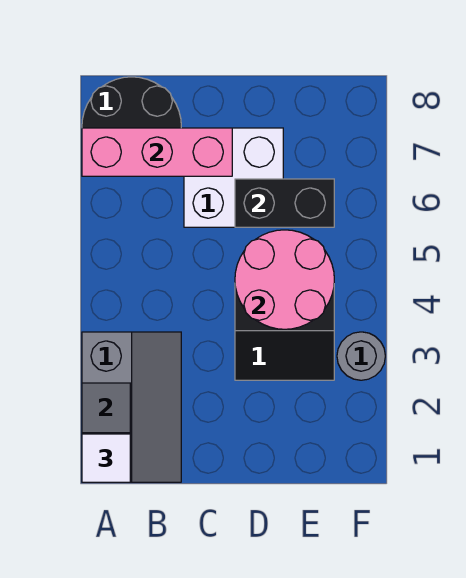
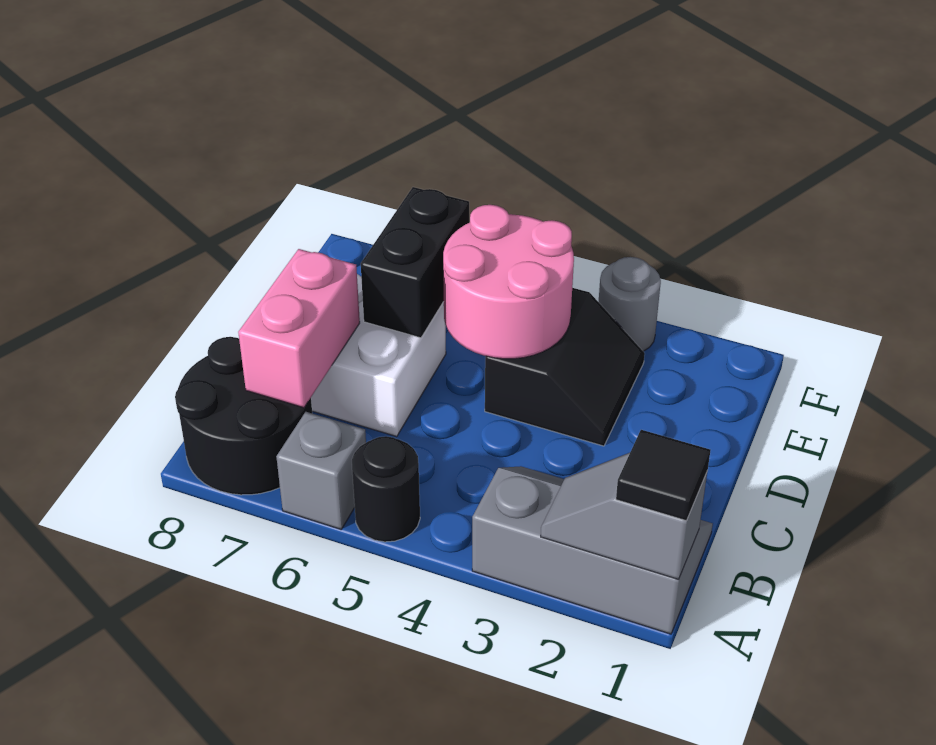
white tile A1 level 3 -> black tile A1 level 3
none -> black round brick A5 level 1
none -> grey brick A6 level 1
pink brick A7:C7 level 2 -> pink brick B7:C7 level 2

